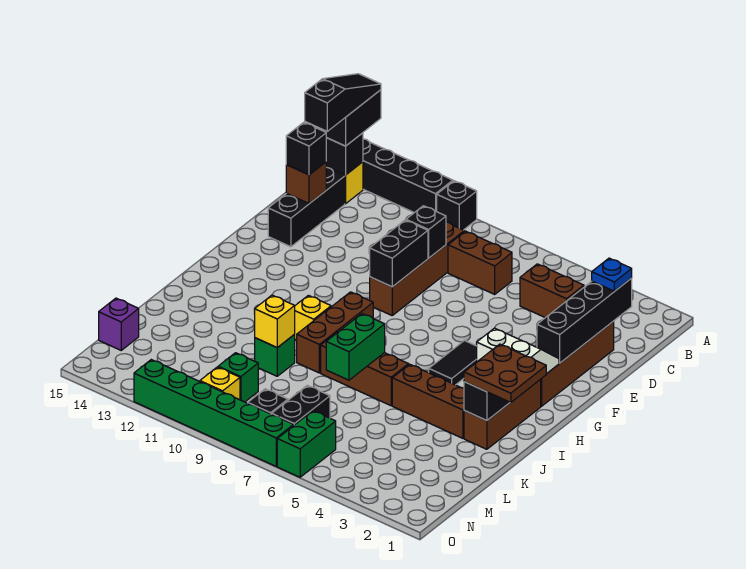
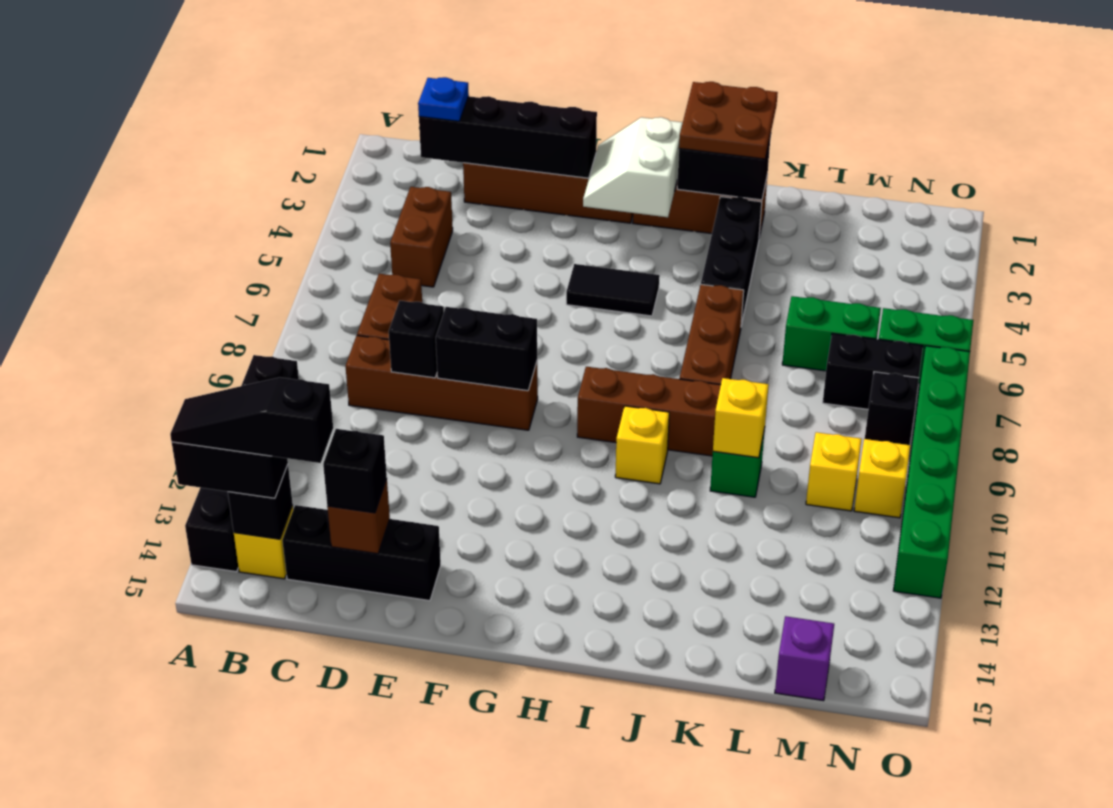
brown brick J3:J5 level 1 -> black brick J3:J5 level 1
green brick J7:K7 level 2 -> green brick L6:M6 level 1
green brick M10 level 1 -> yellow brick M10 level 1

